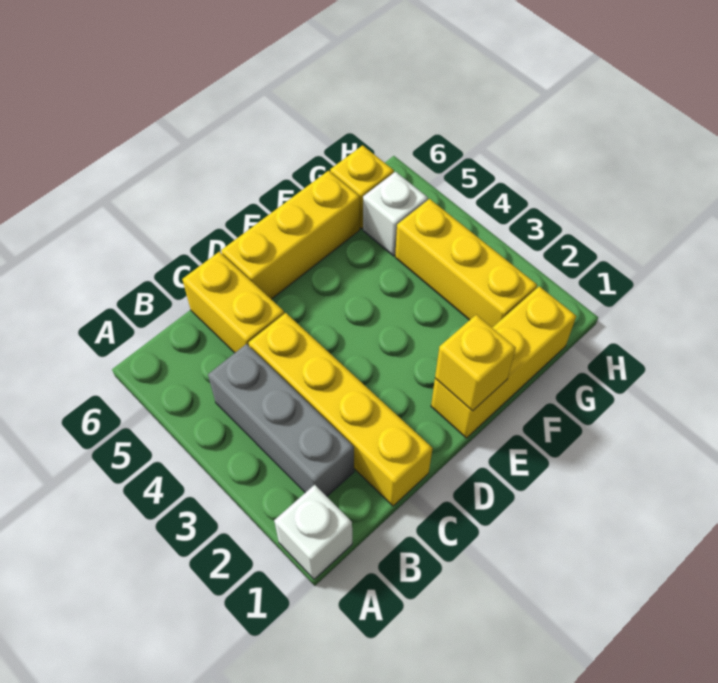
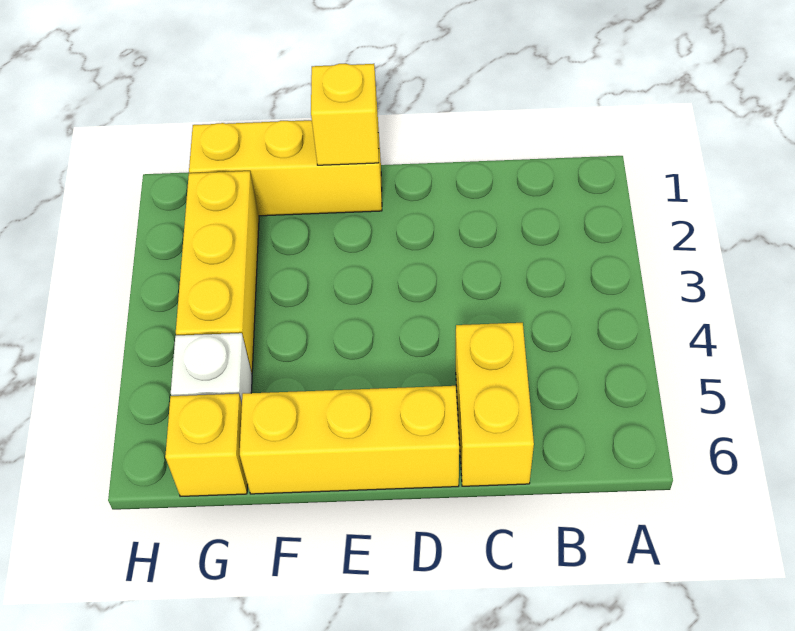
white brick A1 level 1 -> none
grey brick B2:B4 level 1 -> none
yellow brick C1:C4 level 1 -> none

